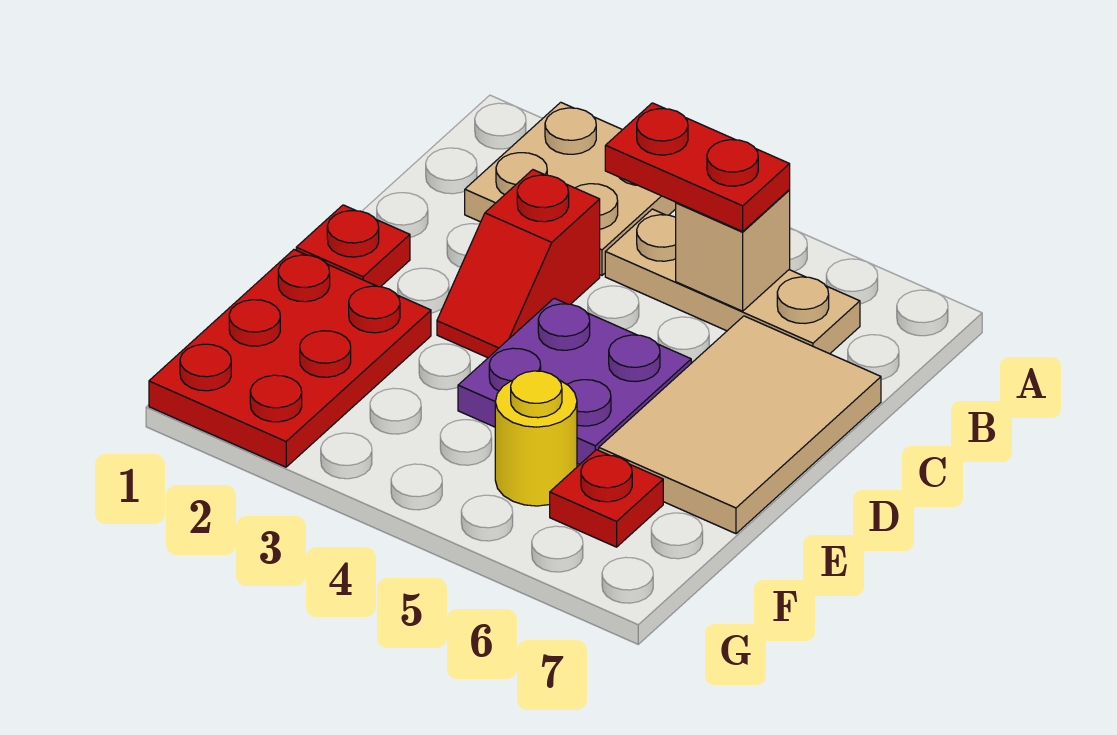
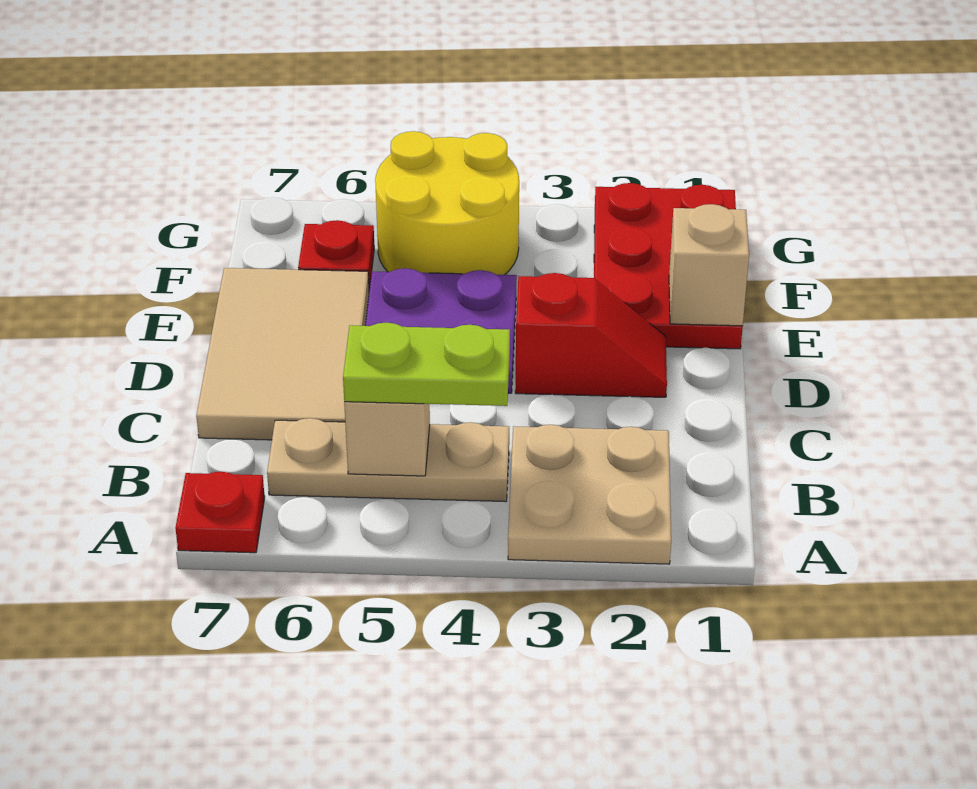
red plate B4:B5 level 3 -> lime plate B4:B5 level 3
red slope C3:D3 level 1 top C -> red slope D2:D3 level 1 top 3
red plate D1 level 1 -> red plate A7 level 1
none -> tan brick E1 level 2
yellow round brick F5 level 1 -> yellow round brick F4:G5 level 1

